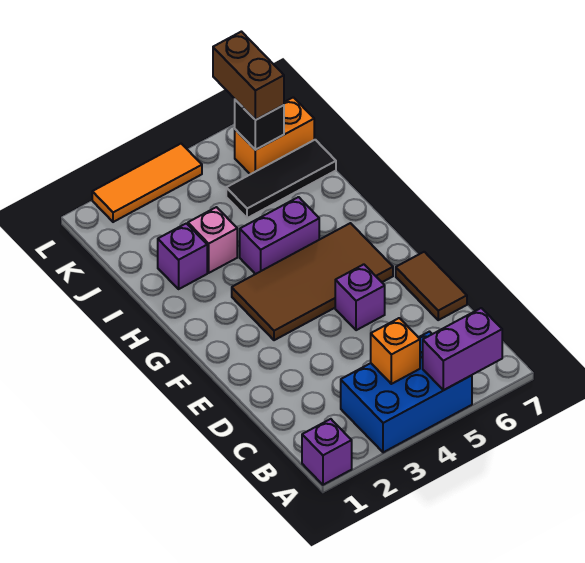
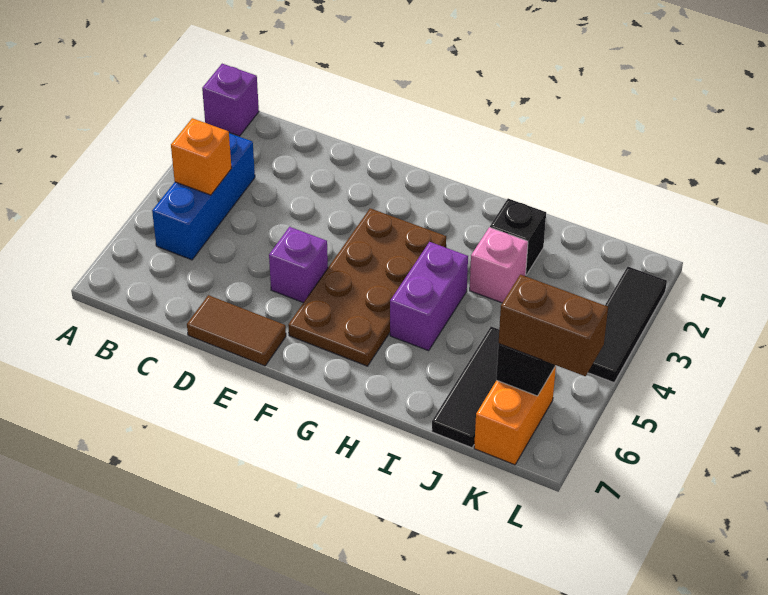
blue brick A3:B5 level 1 -> blue brick B3:B5 level 1
purple brick A5:A6 level 2 -> none
brown tile F3:G6 level 1 -> brown plate F3:G6 level 1
purple brick I2 level 1 -> black brick I2 level 1
orange tile L2:L4 level 1 -> black tile L2:L4 level 1

